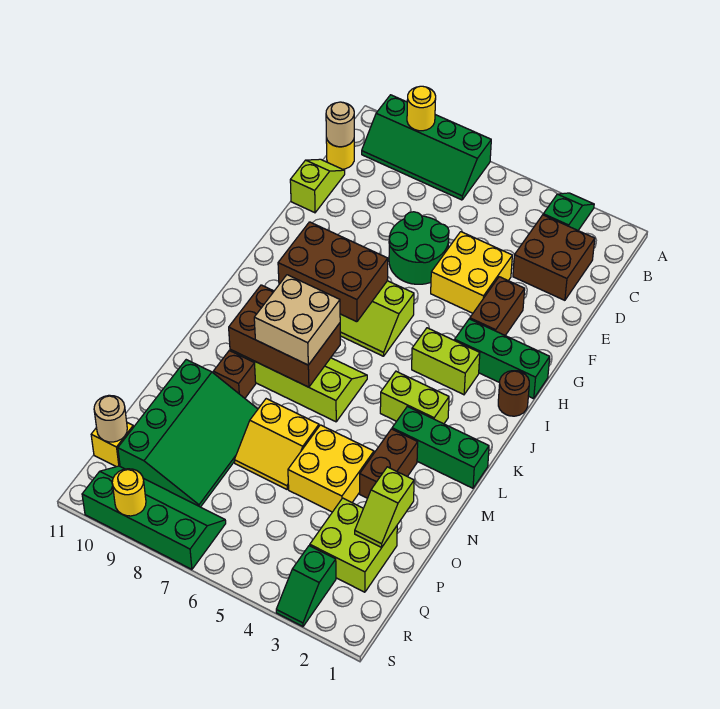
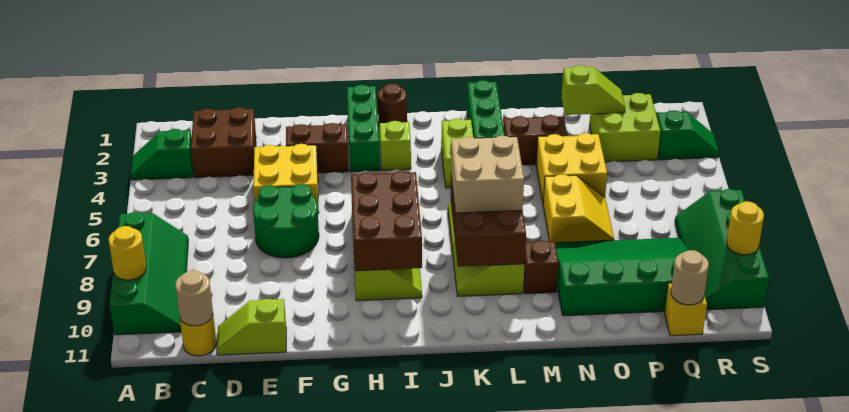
lime brick I3:I4 level 1 -> lime brick I3 level 1

